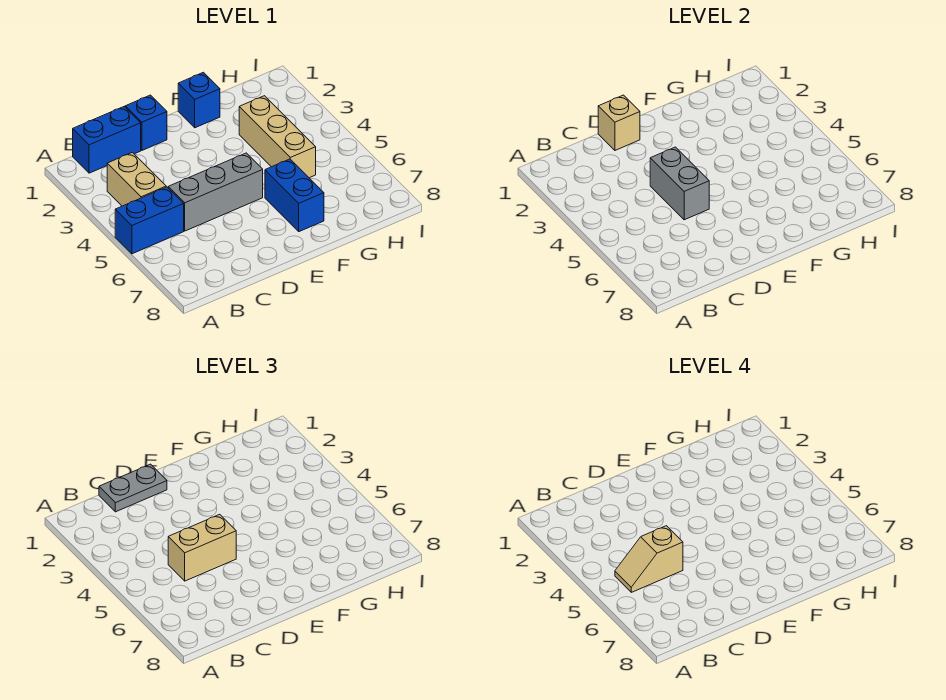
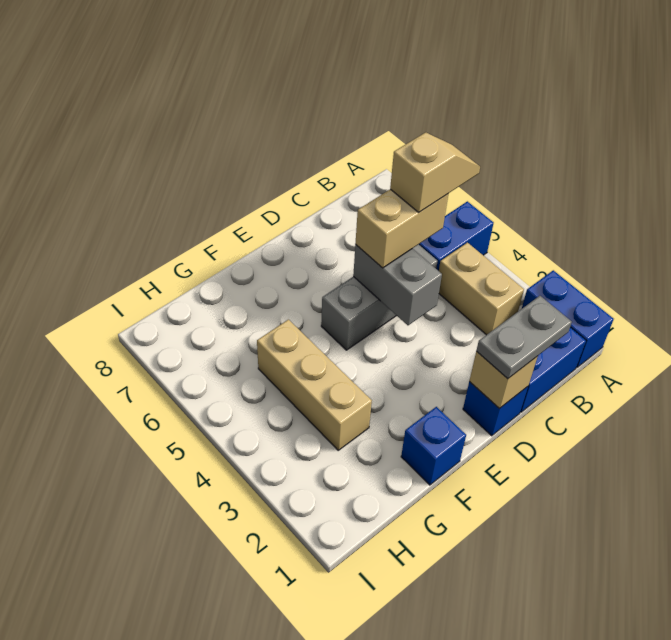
blue brick F6:F7 level 1 -> blue brick A1:A2 level 1

